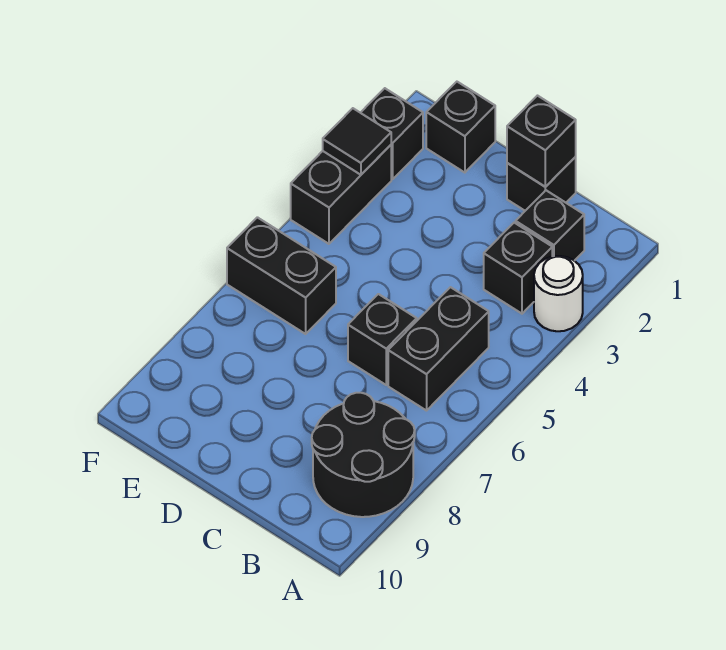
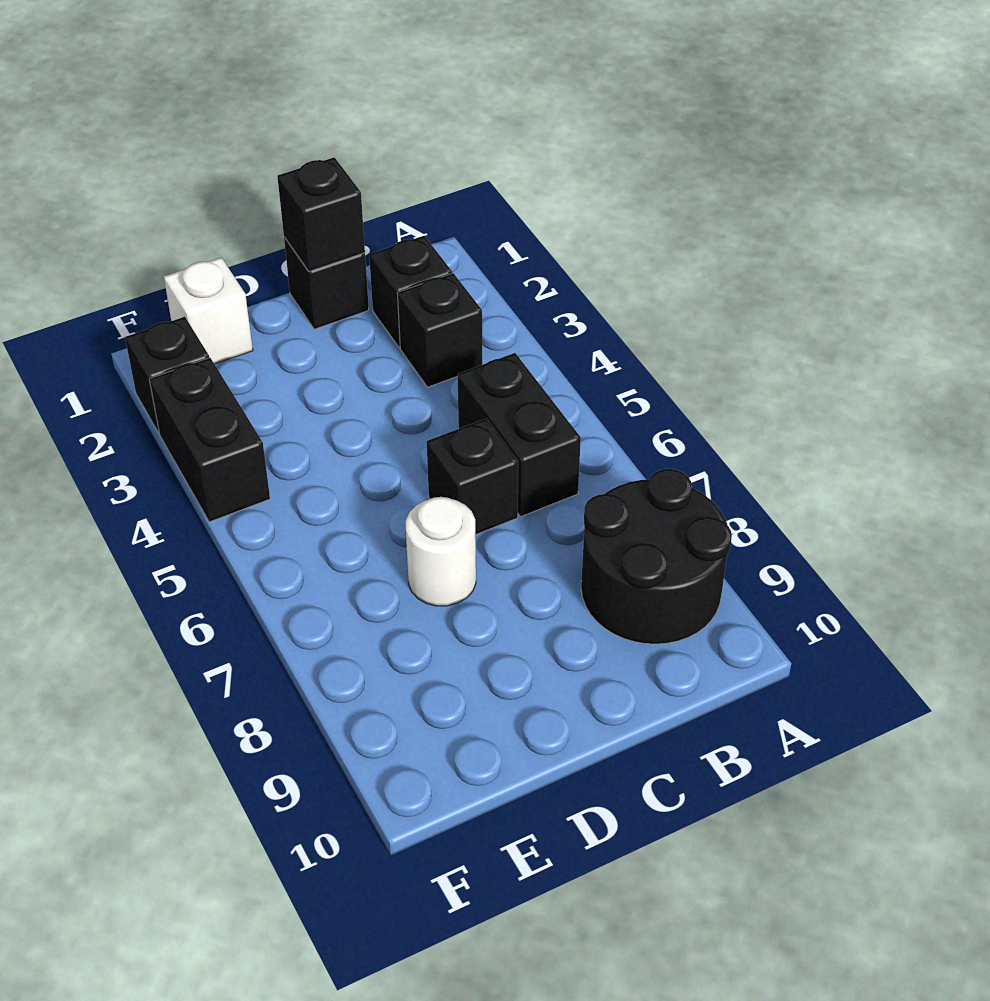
white round brick A3 level 1 -> white round brick D7 level 1
black brick E1 level 1 -> white brick E1 level 1
black brick E6:F6 level 1 -> none
black tile F3 level 2 -> none

